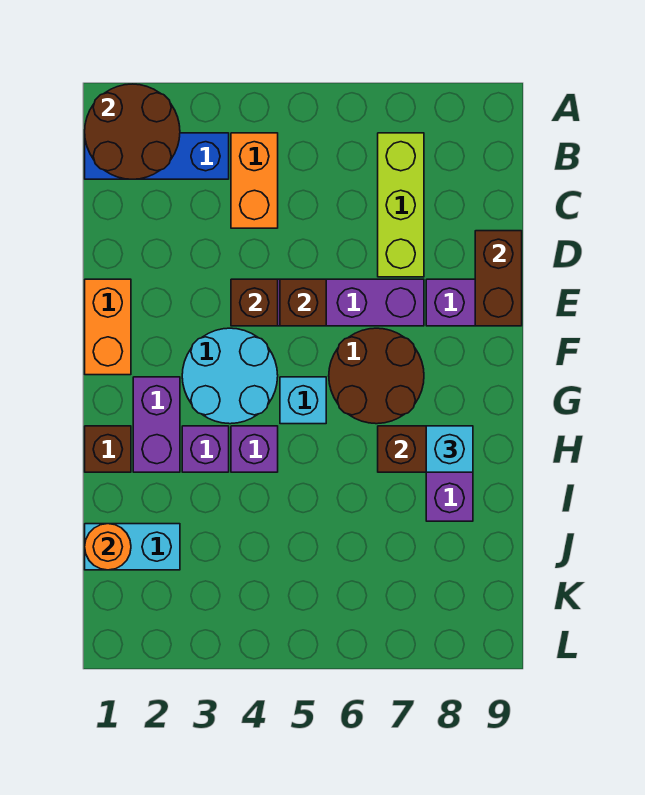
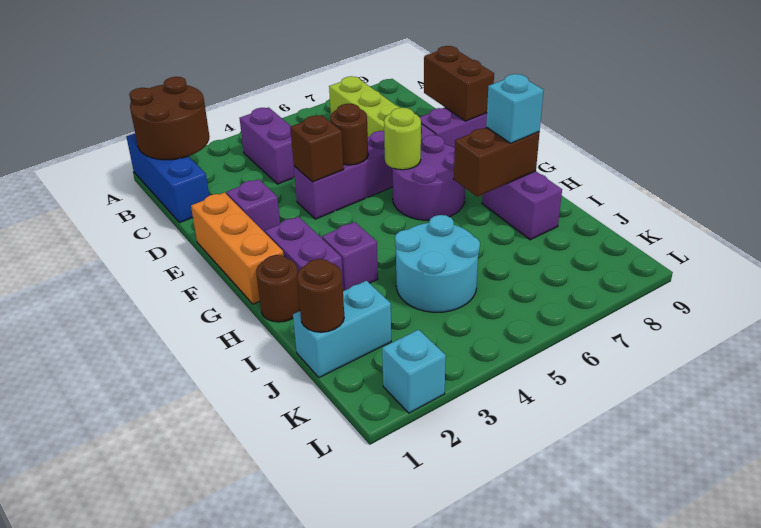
blue brick B1:B3 level 1 -> blue brick A1:C1 level 1
orange brick B4:C4 level 1 -> purple brick B4:C4 level 1
orange brick E1:F1 level 1 -> orange brick E1:G1 level 1
brown brick E5 level 2 -> brown round brick E5 level 2
cyan round brick F3:G4 level 1 -> cyan round brick I4:J5 level 1
brown round brick F6:G7 level 1 -> purple round brick F6:G7 level 1
none -> lime round brick F6 level 2
cyan brick G5 level 1 -> cyan brick L2 level 1
brown brick H1 level 1 -> brown round brick H1 level 1
purple brick H4 level 1 -> purple brick E2 level 1
orange round brick J1 level 2 -> brown round brick J1 level 2

